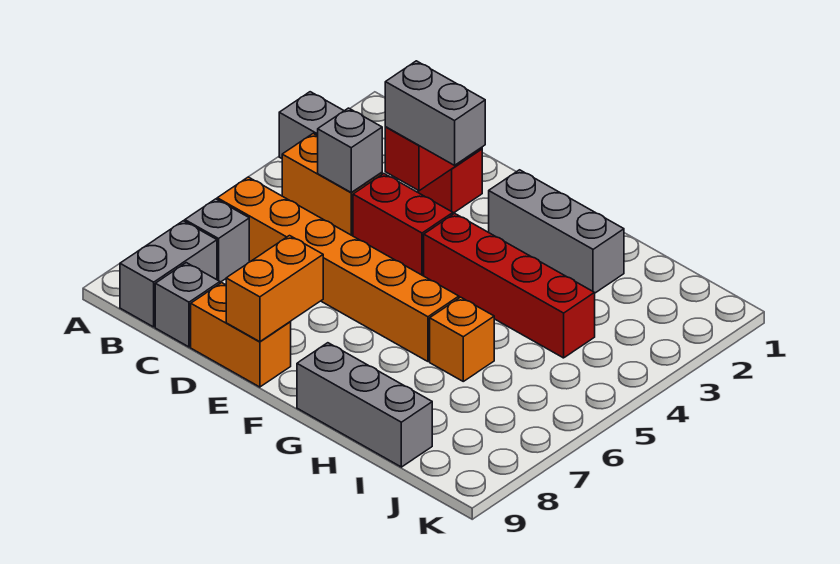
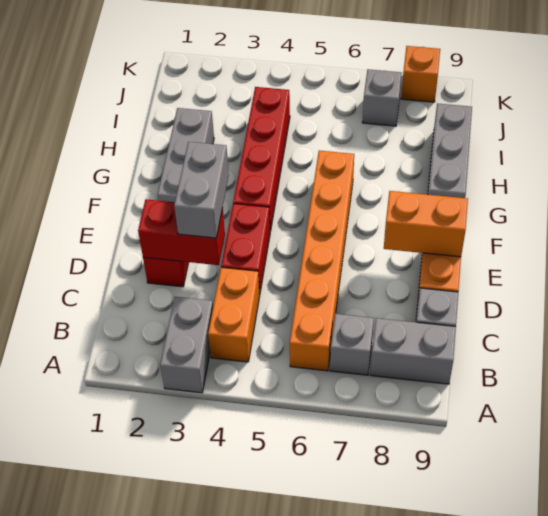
grey brick C4 level 2 -> grey brick J7 level 1
orange brick H6 level 1 -> orange brick K8 level 1

